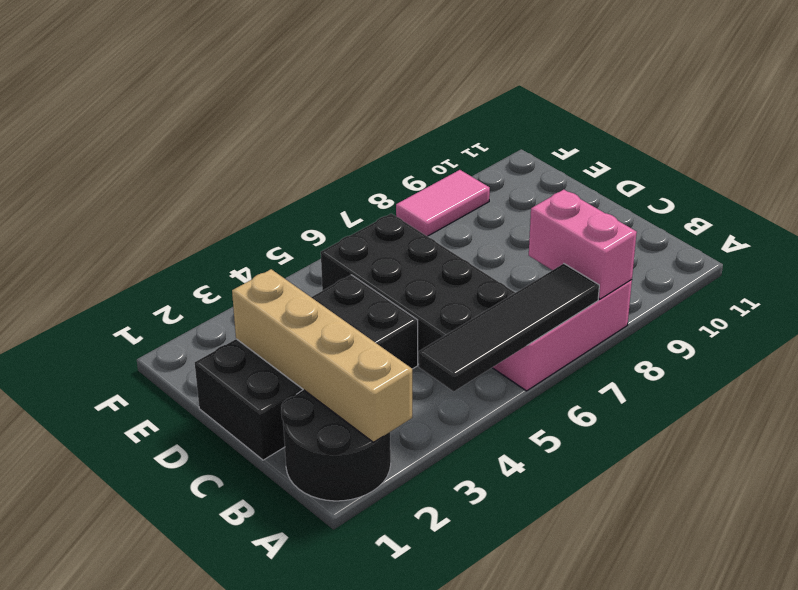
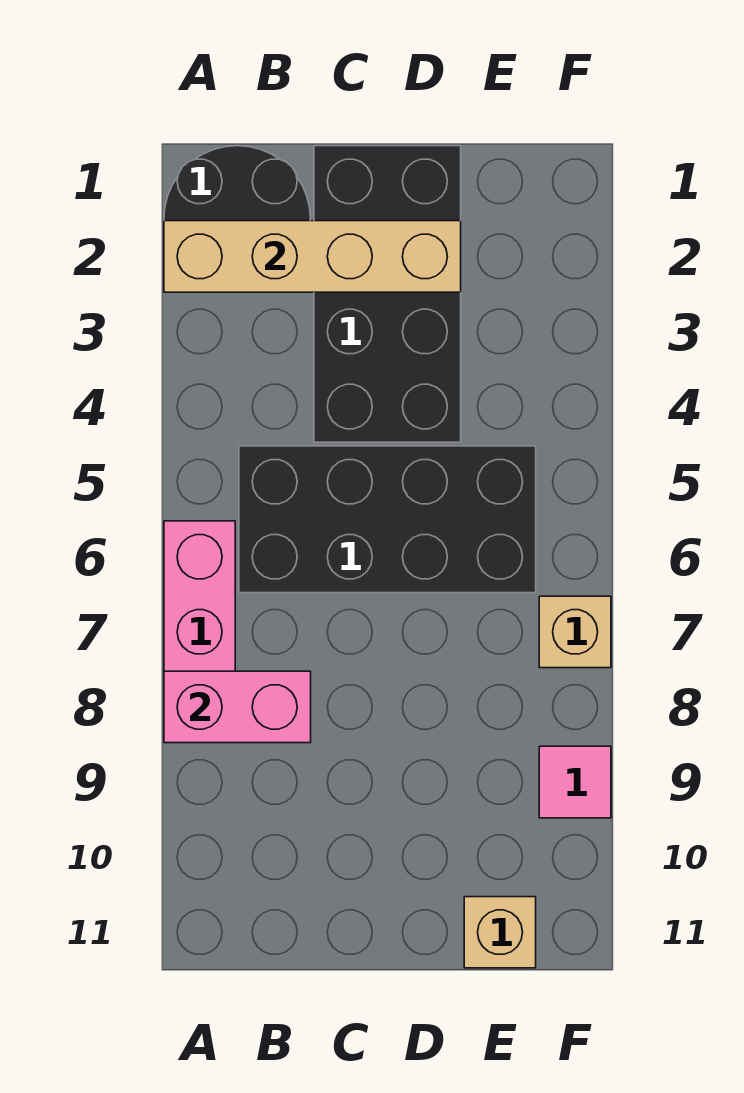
black tile A4:A7 level 2 -> none
none -> tan brick E11 level 1
none -> tan brick F7 level 1
pink tile F8:F9 level 1 -> pink tile F9 level 1

